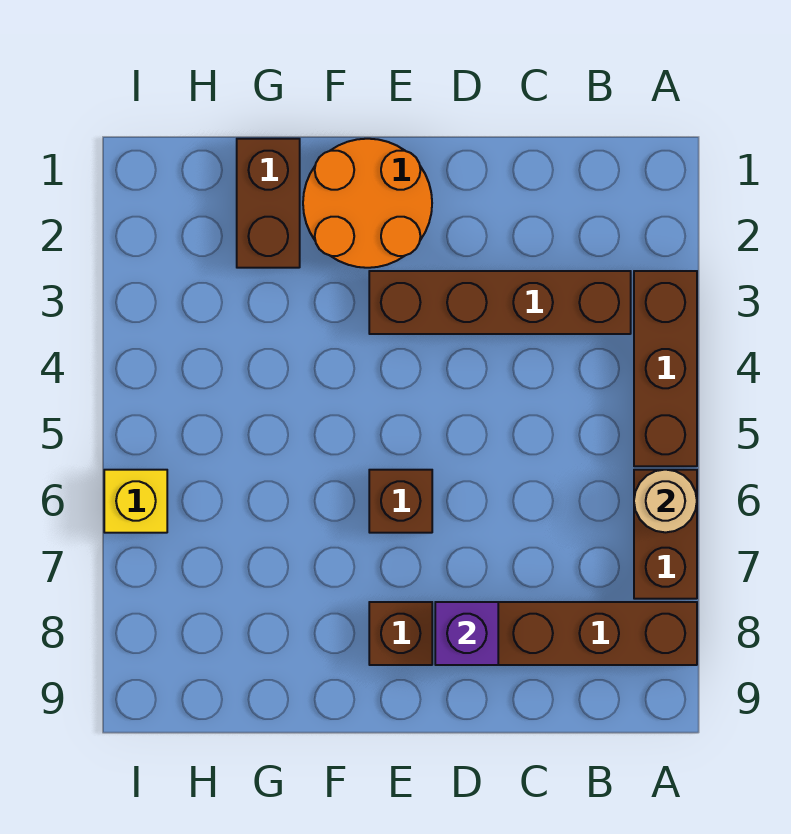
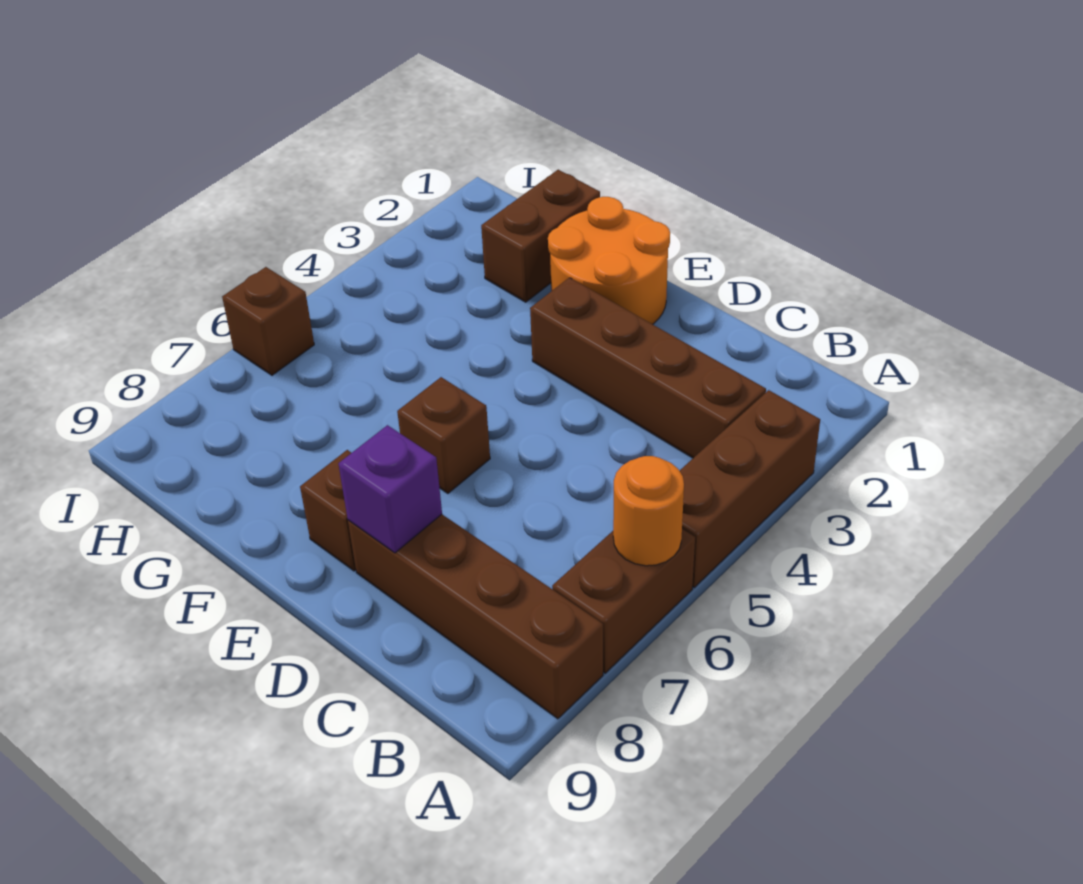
tan round brick A6 level 2 -> orange round brick A6 level 2
yellow brick I6 level 1 -> brown brick I6 level 1

